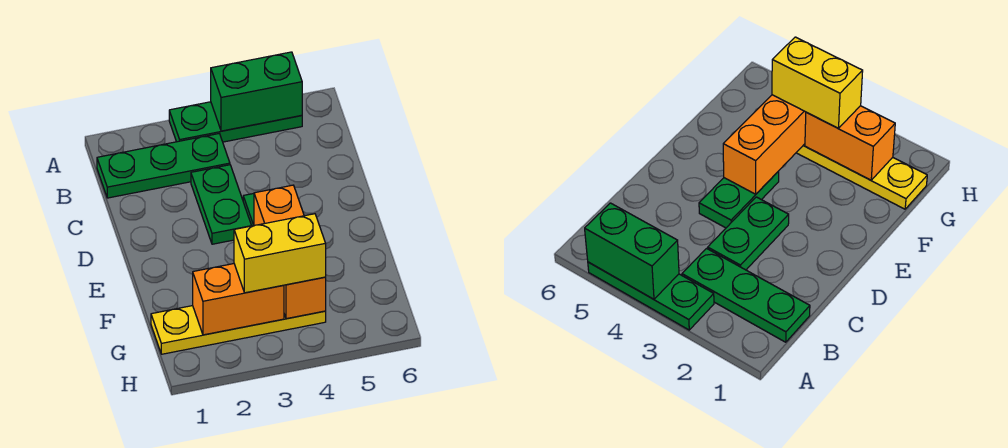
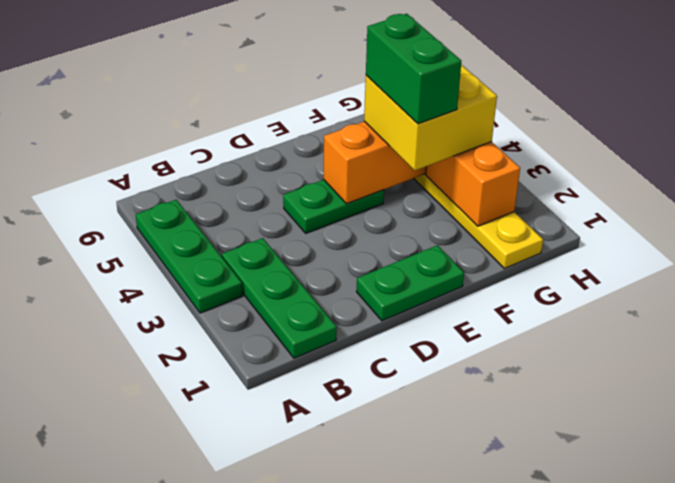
green brick A4:A5 level 2 -> green brick F3:F4 level 4
green plate C3:D3 level 1 -> green plate D1:E1 level 1
yellow brick G3:G4 level 3 -> yellow brick F3:G4 level 3

